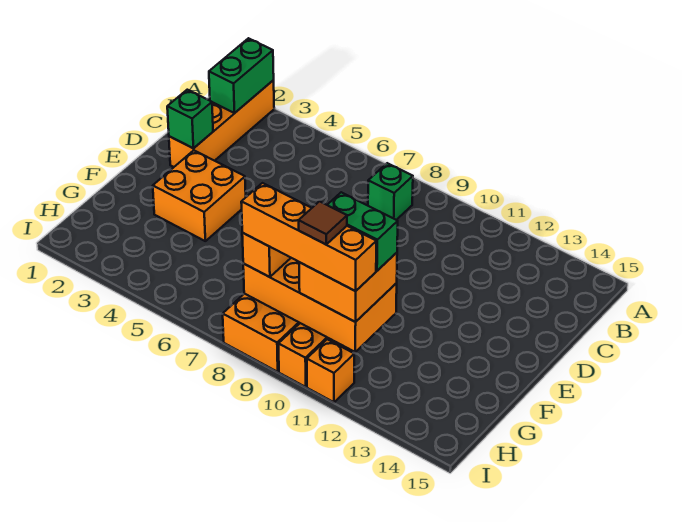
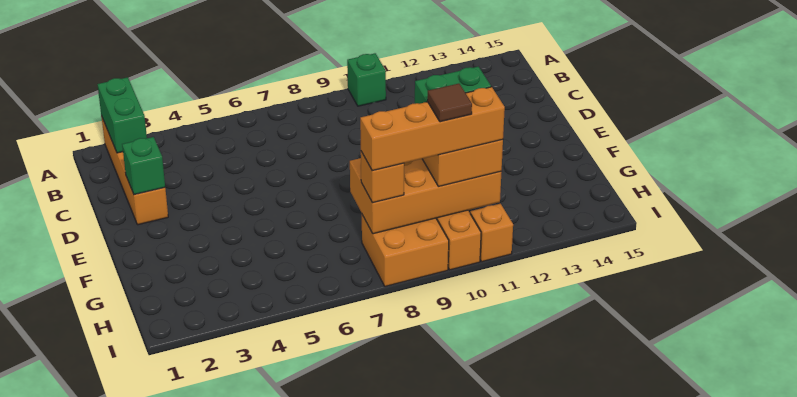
green brick B8 level 1 -> green brick A10 level 1
orange brick E3:F4 level 1 -> none

